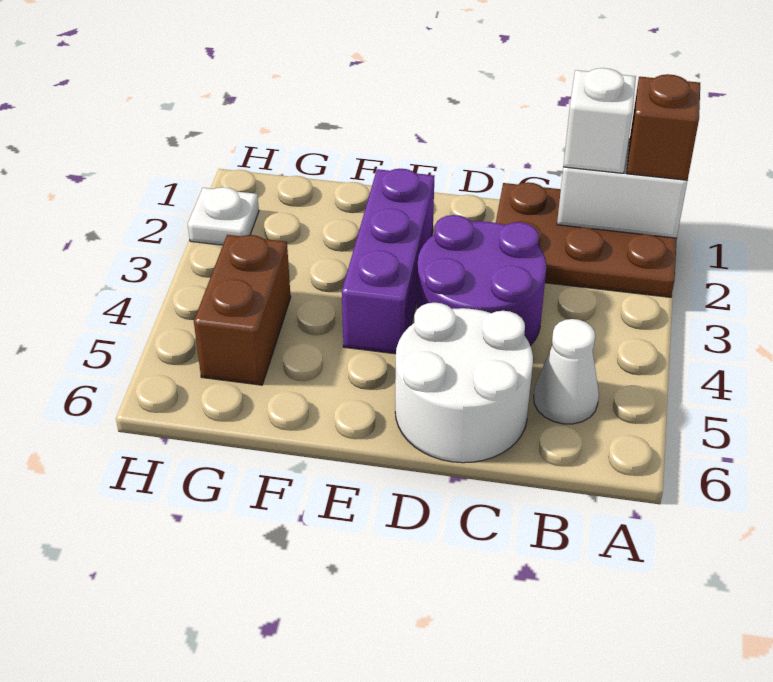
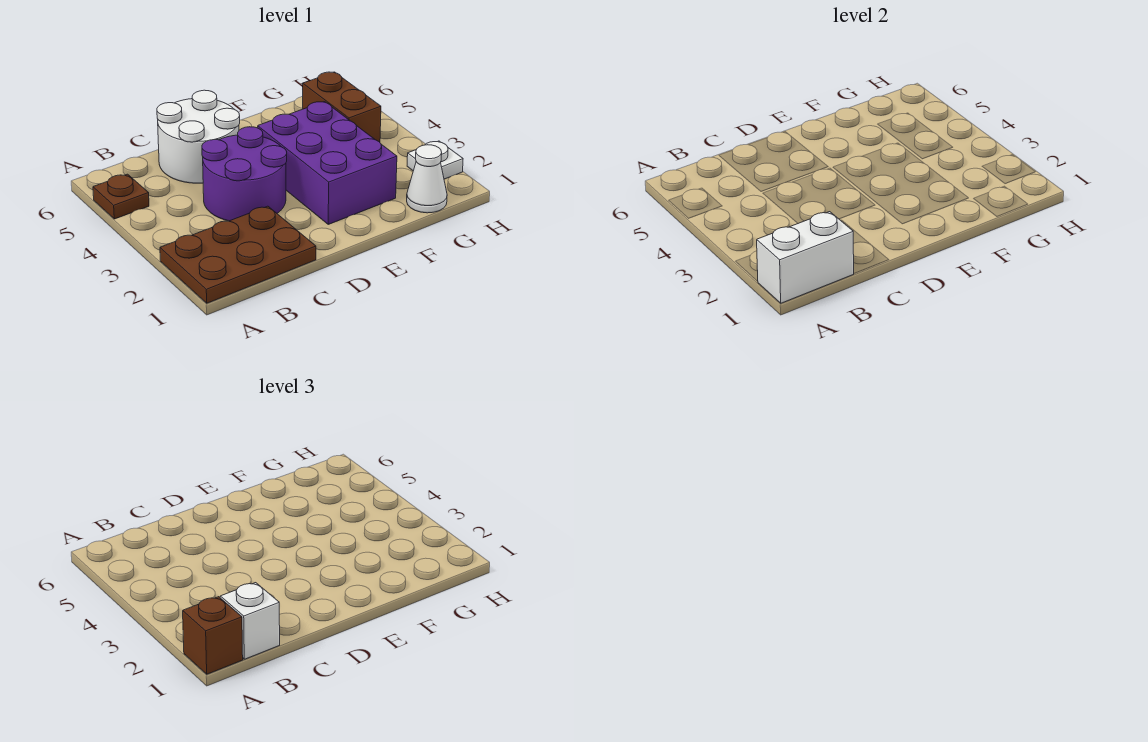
none -> brown plate A5 level 1
white cone B5 level 1 -> white cone G1 level 1
purple brick E2:E4 level 1 -> purple brick E2:F4 level 1

